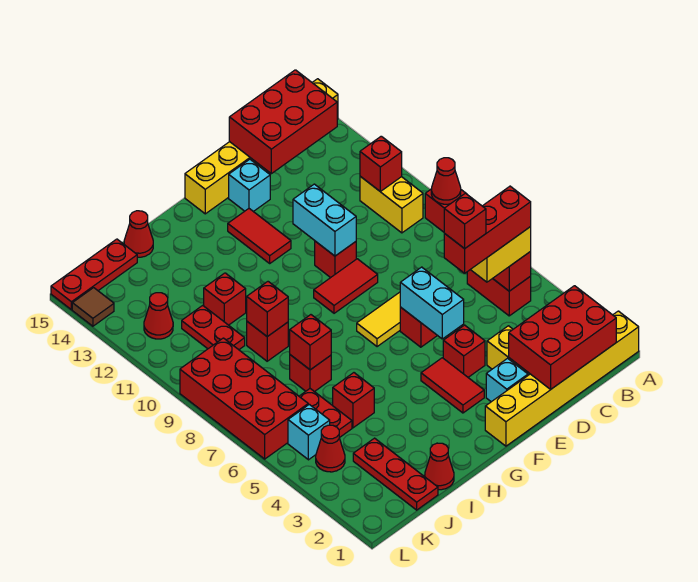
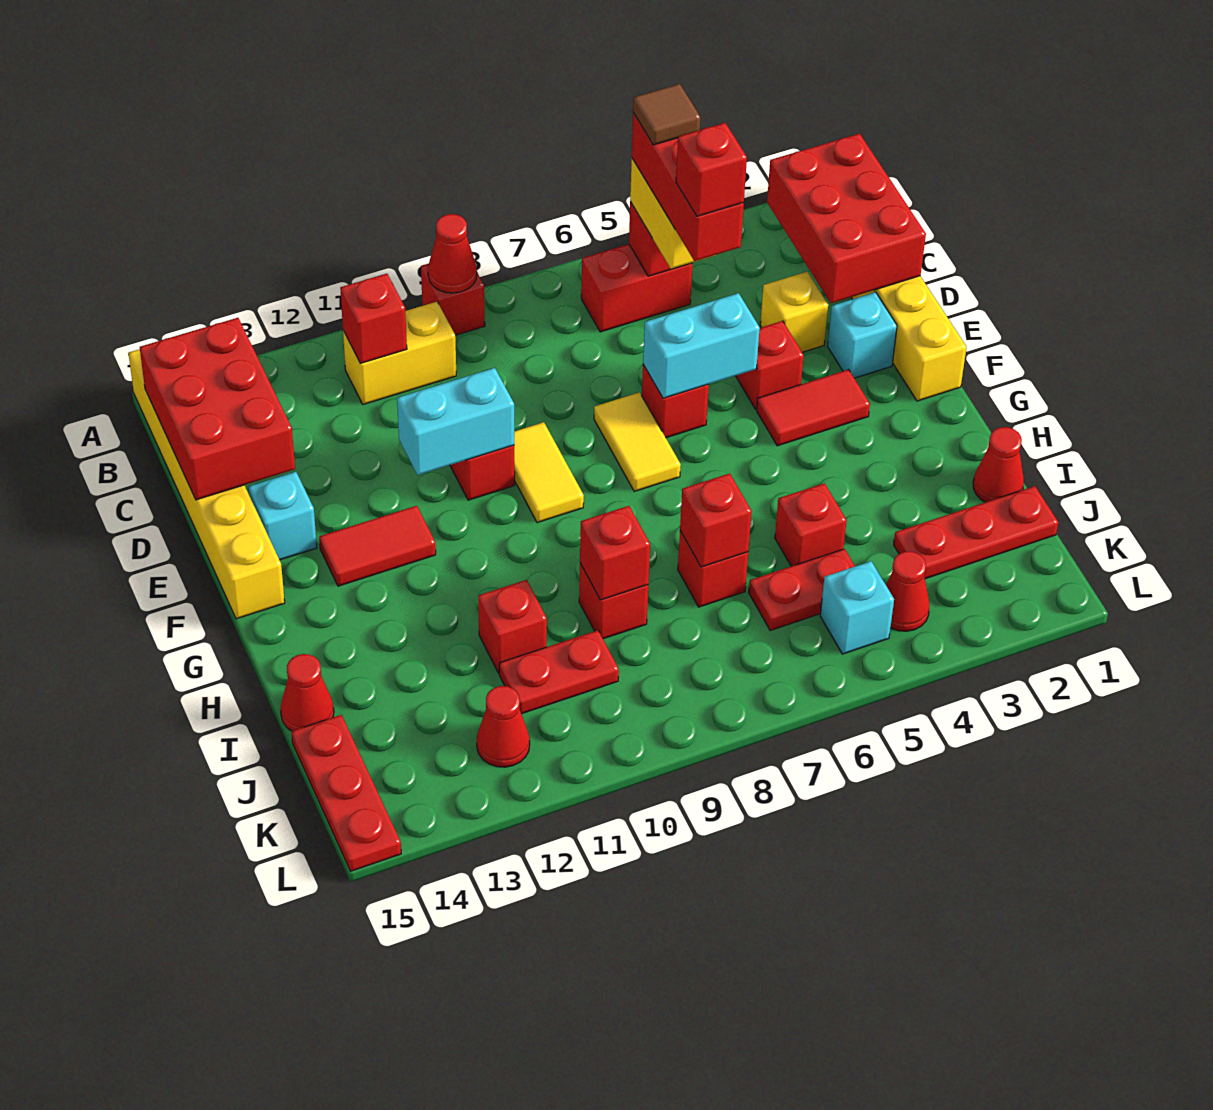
red tile E9:F9 level 1 -> yellow tile E9:F9 level 1
red brick K6:L9 level 1 -> none
brown tile L14 level 1 -> brown tile B5 level 5

